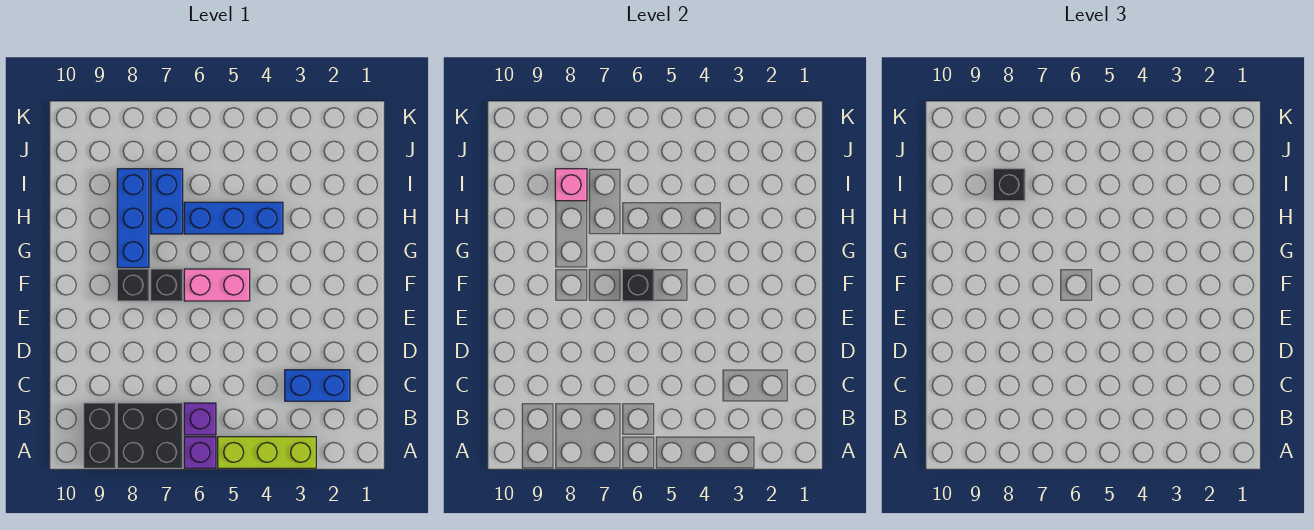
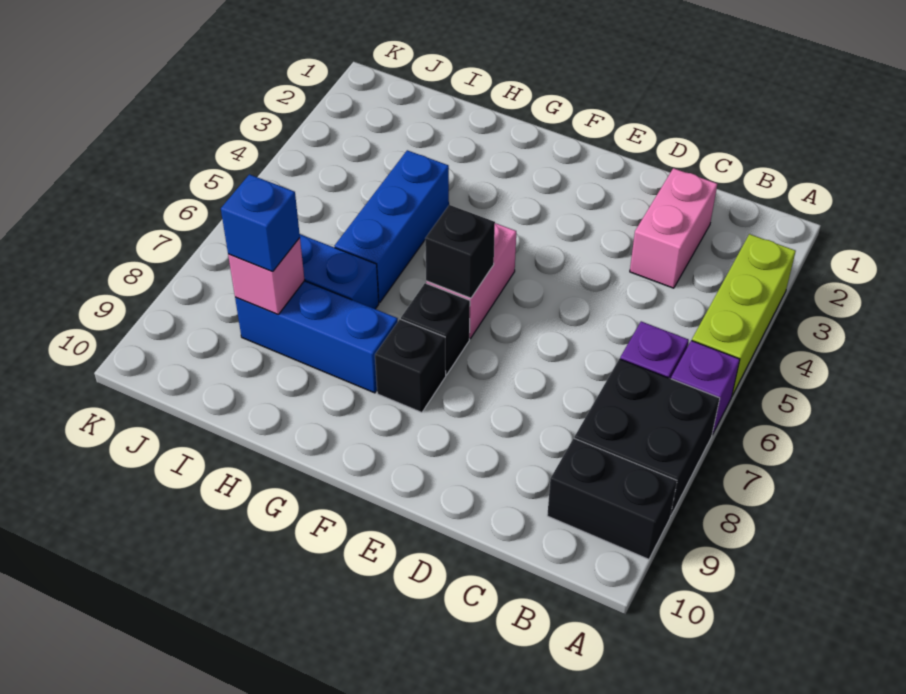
blue brick C2:C3 level 1 -> pink brick C2:C3 level 1
black brick I8 level 3 -> blue brick I8 level 3

